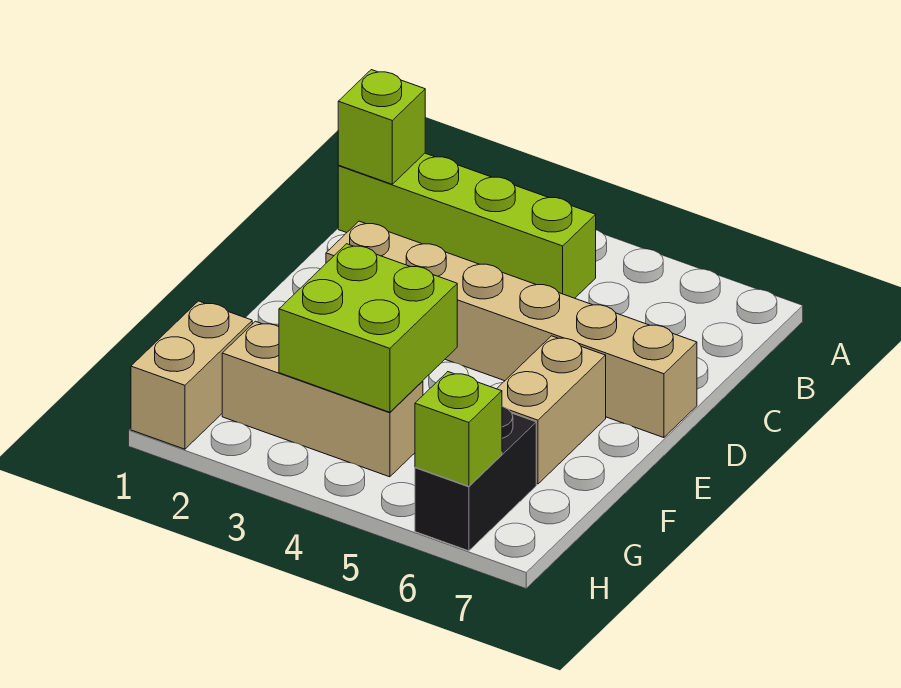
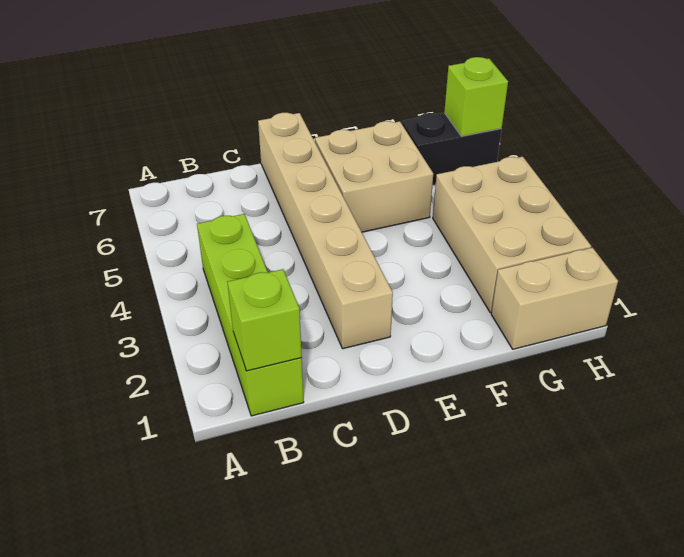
tan brick E6:F6 level 1 -> tan brick E5:F6 level 1
lime brick F3:G4 level 2 -> none
tan brick G2:G4 level 1 -> tan brick G2:H4 level 1

